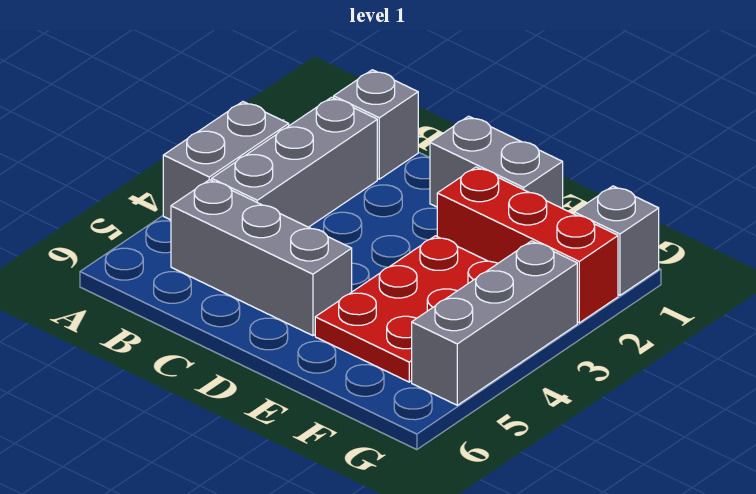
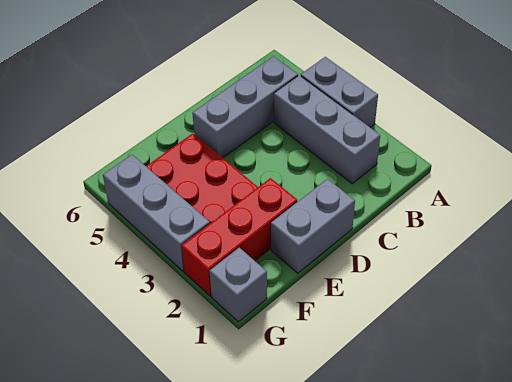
grey brick B1 level 1 -> none

